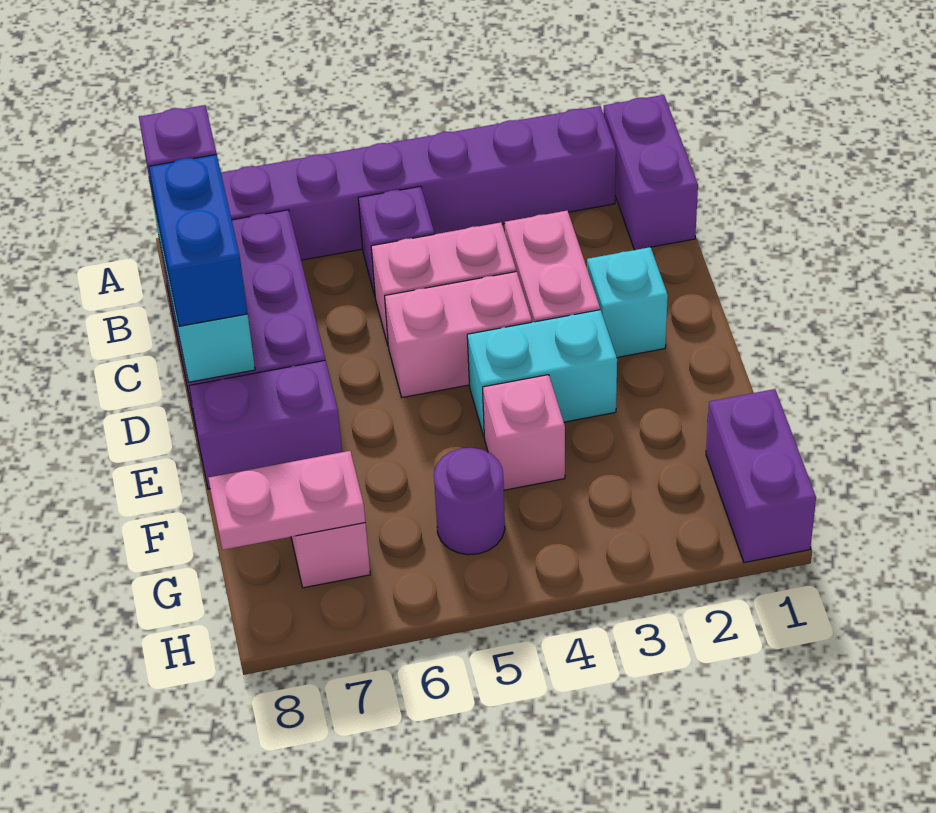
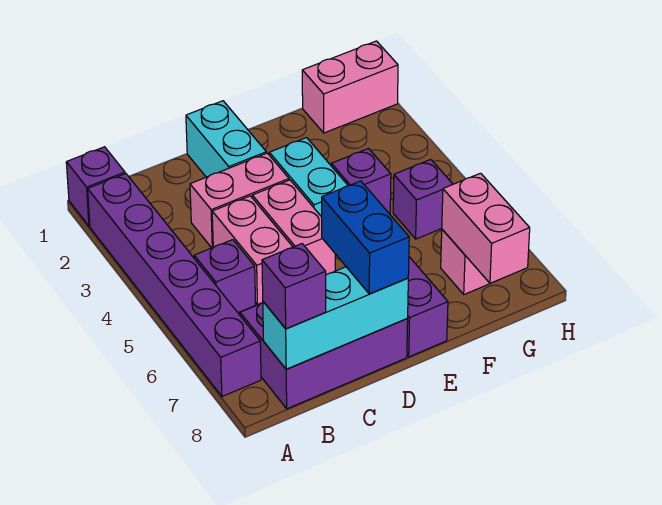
purple brick A1:B1 level 1 -> purple brick A1 level 1
blue brick C8:D8 level 3 -> blue brick D7:D8 level 3
cyan brick D2 level 1 -> cyan brick D1:D2 level 1
pink brick F4 level 1 -> purple brick F4 level 1
purple brick G1:H1 level 1 -> pink brick G1:H1 level 1
purple round brick G5 level 1 -> purple brick G5 level 1
pink plate G7:G8 level 2 -> pink brick G7:G8 level 2

